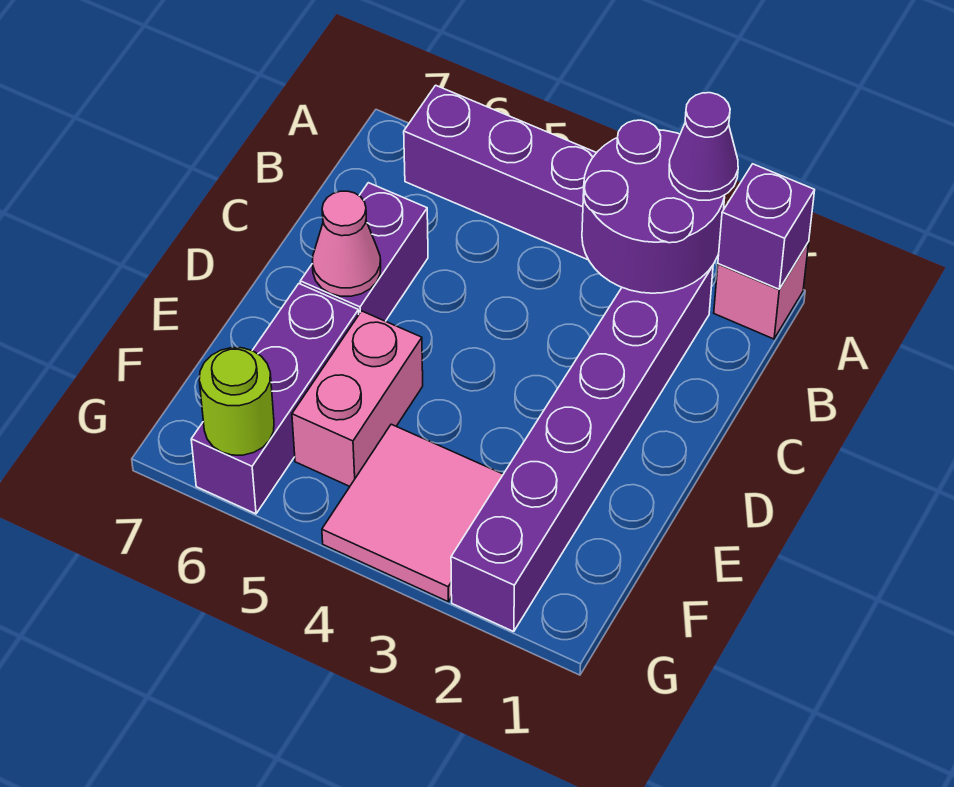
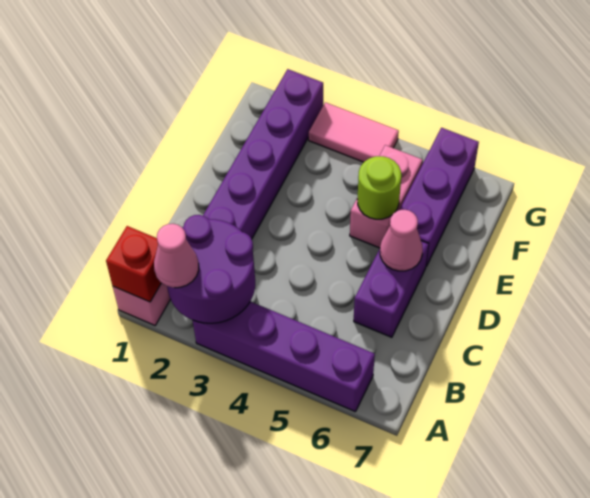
purple brick A1 level 2 -> red brick A1 level 2
purple cone A2 level 3 -> pink cone A2 level 3
pink tile F3:G4 level 1 -> pink tile G3:G4 level 1
lime round brick G6 level 2 -> lime round brick E5 level 2

